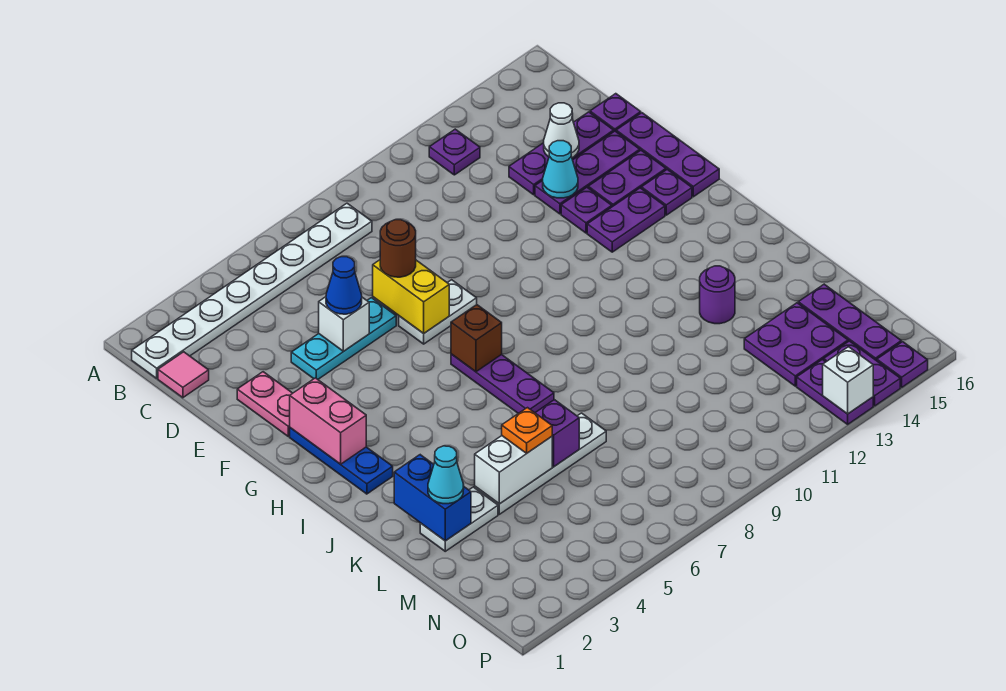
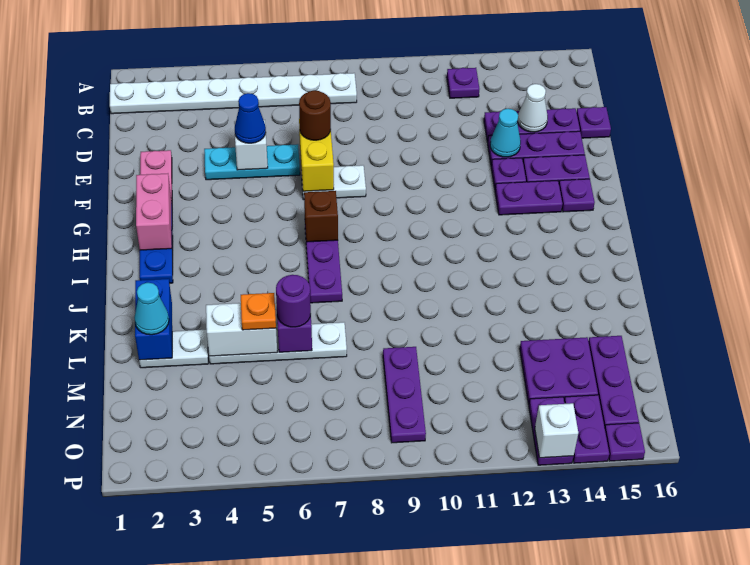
pink tile C1 level 1 -> none
purple plate E16:G16 level 1 -> purple plate M9:O9 level 1
purple round brick K13 level 1 -> purple round brick L6 level 3

